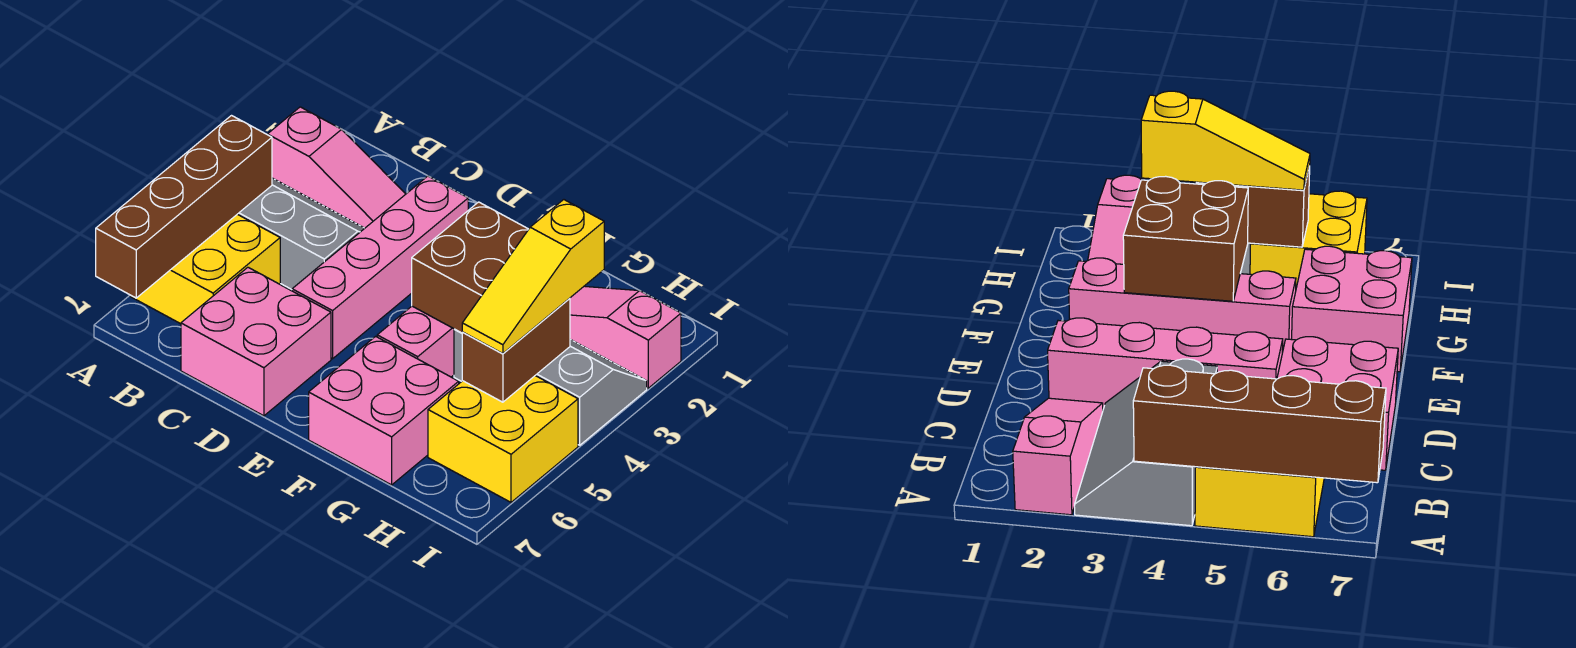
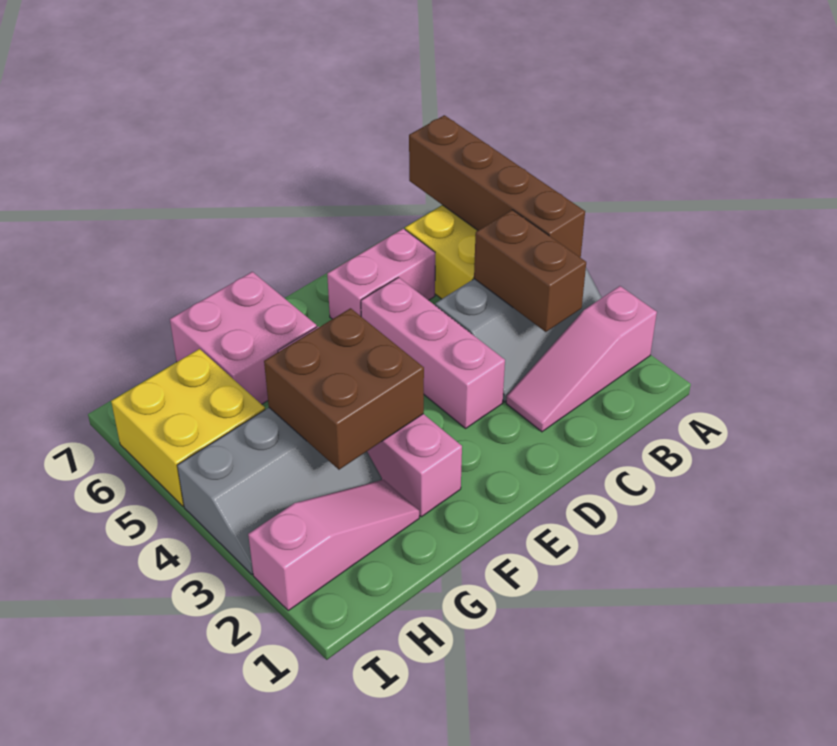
pink brick C6:D7 level 1 -> pink brick C6:D6 level 1
pink brick D2:D5 level 1 -> pink brick D3:D5 level 1
yellow slope H3:H5 level 3 top 3 -> none
brown brick H4:H5 level 2 -> brown brick B3:B4 level 2

